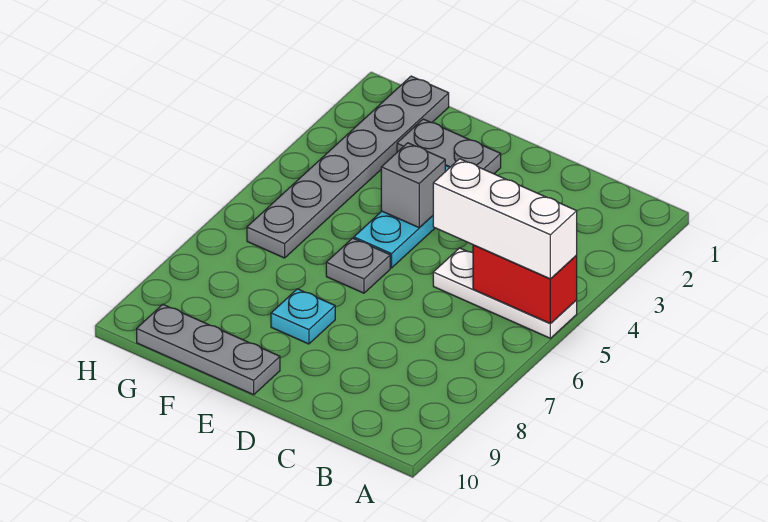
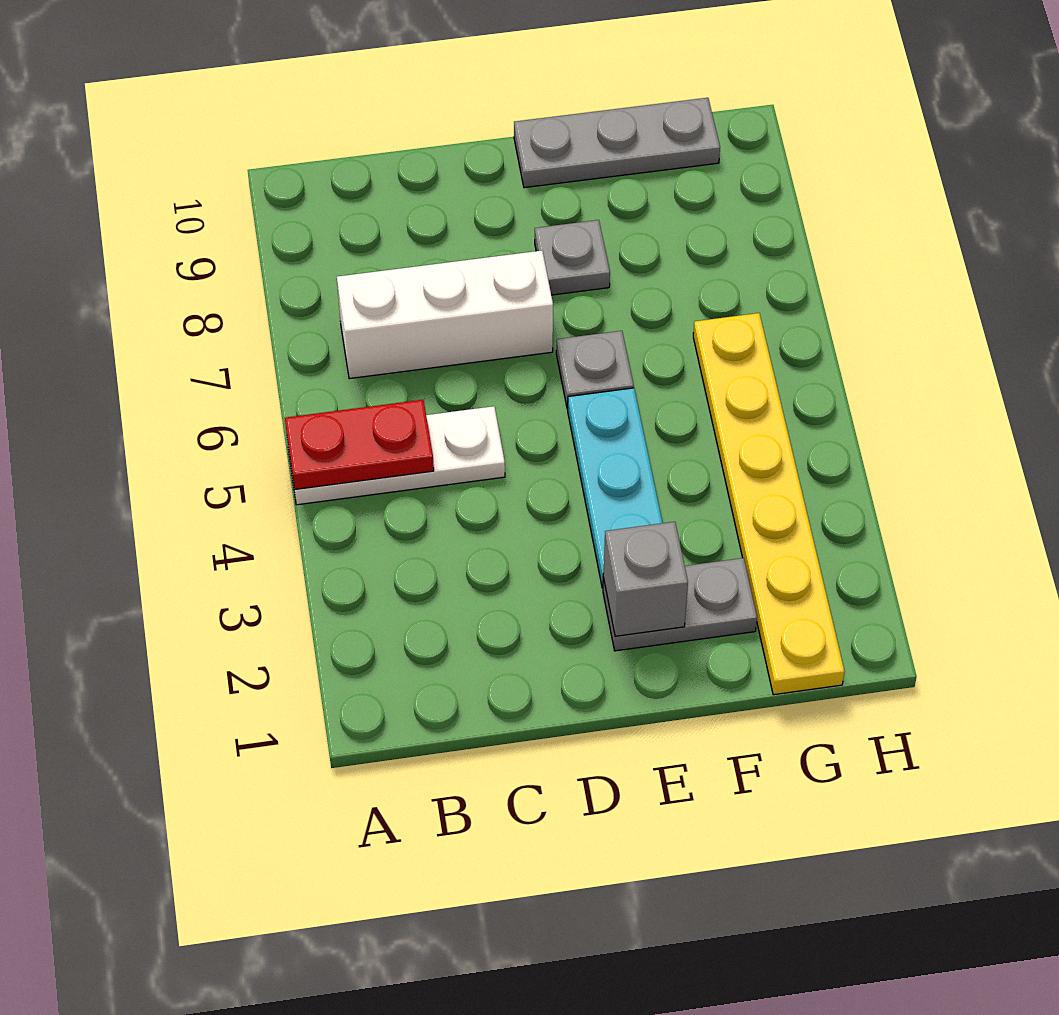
red brick A5:B5 level 2 -> red plate A5:B5 level 2
white brick A5:C5 level 3 -> white brick B7:D7 level 1
grey brick E4 level 2 -> grey brick E2 level 2
cyan plate E8 level 1 -> grey plate E8 level 1
grey plate G1:G6 level 1 -> yellow plate G1:G6 level 1

